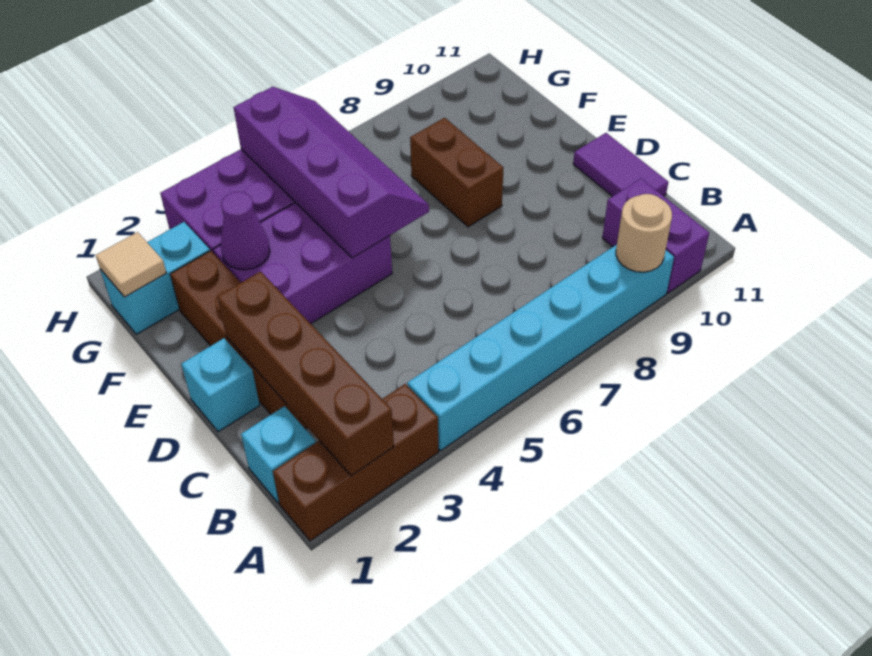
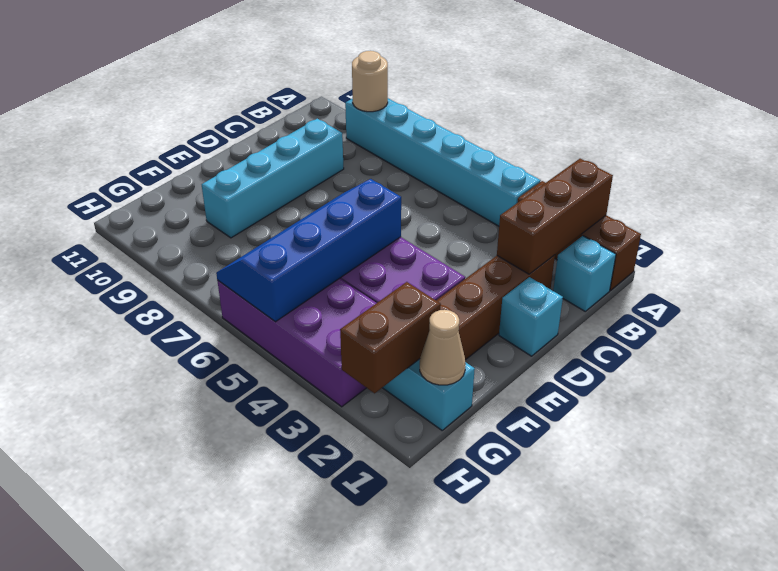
brown brick A2:D2 level 2 -> brown brick A2:C2 level 2
purple brick A10:B10 level 1 -> none
none -> cyan brick C9:F9 level 1
purple tile C11:D11 level 1 -> none
purple slope E5:H6 level 2 top 5 -> blue slope E5:H6 level 2 top 5
brown brick E8:F8 level 1 -> brown brick G2:H2 level 2
purple cone F3 level 2 -> none
tan tile G1 level 2 -> tan cone G1 level 2

